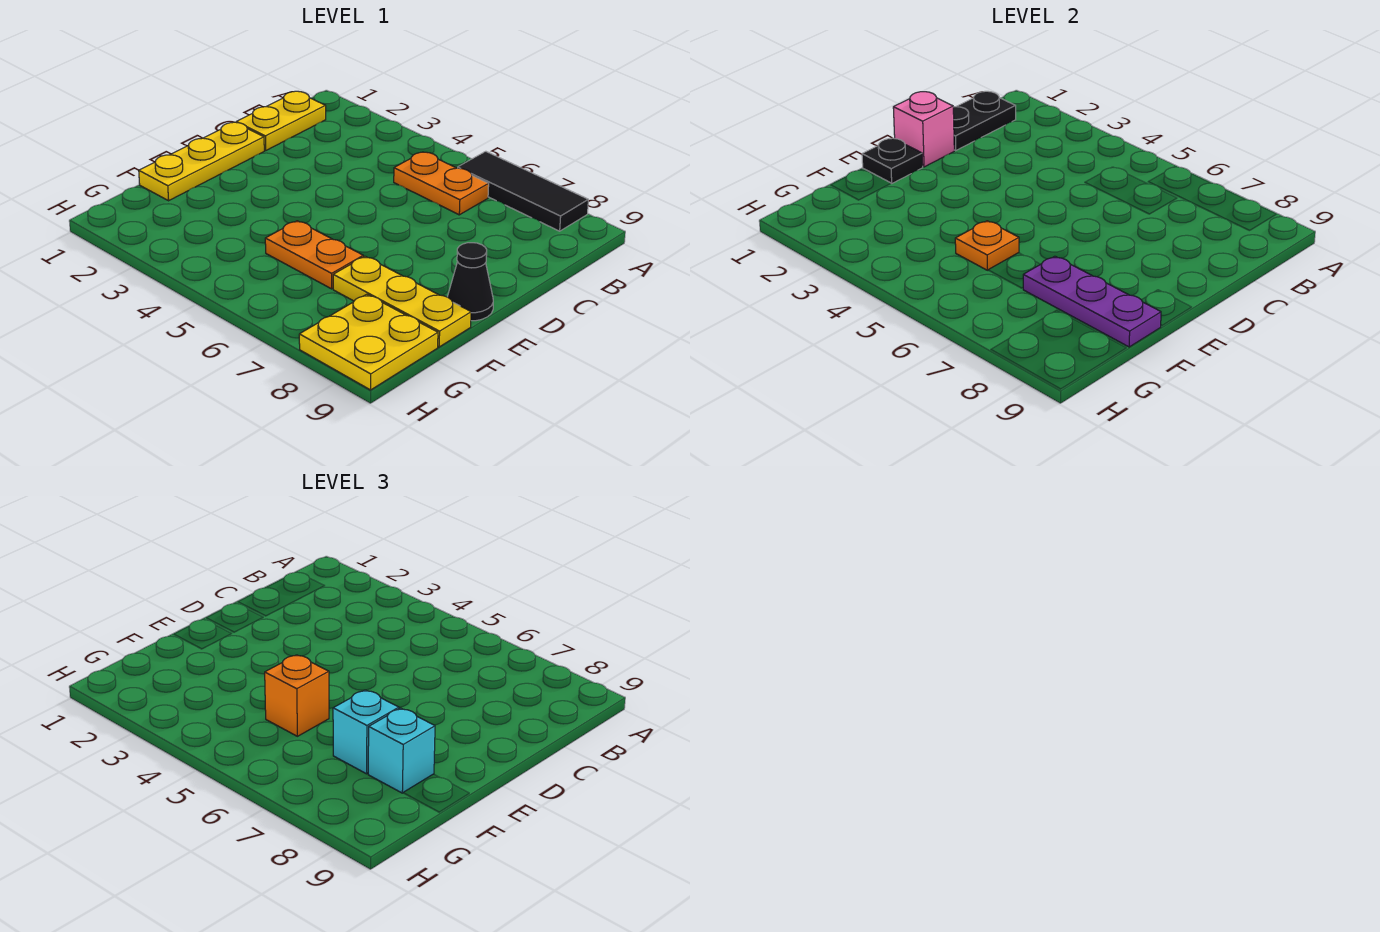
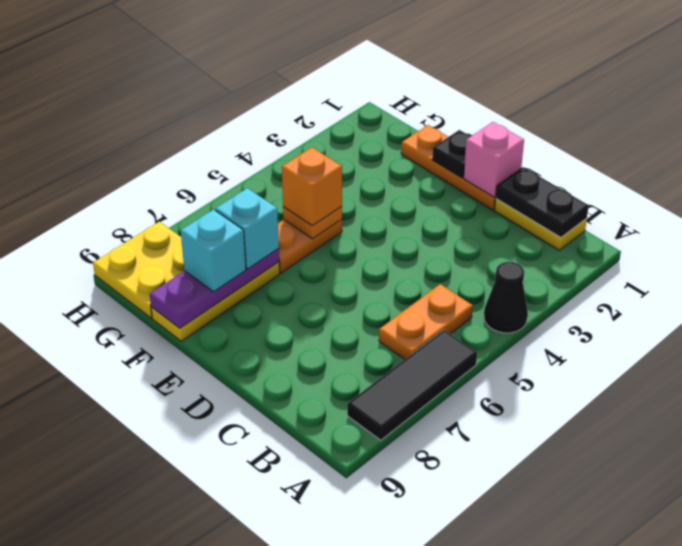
yellow plate D1:F1 level 1 -> orange plate D1:F1 level 1
black cone E9 level 1 -> black cone A4 level 1

